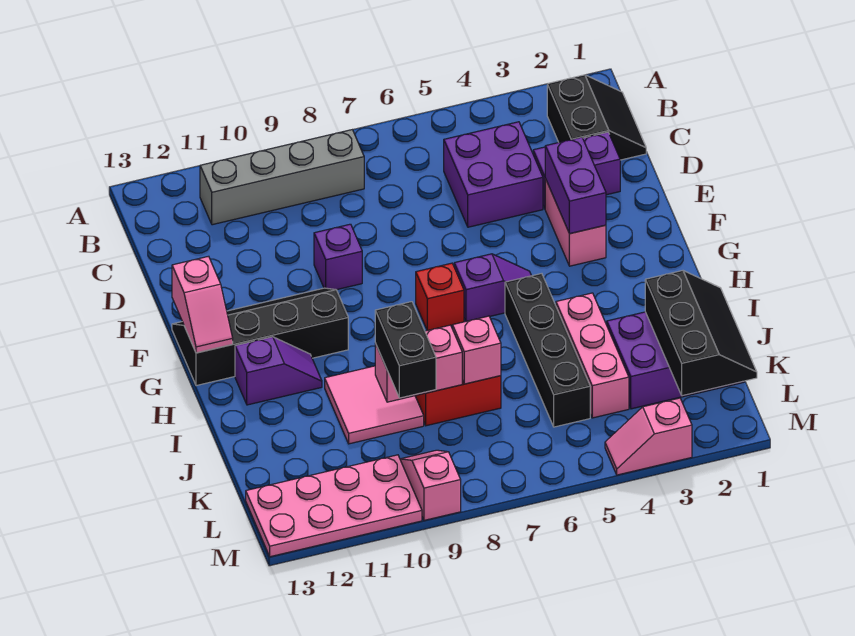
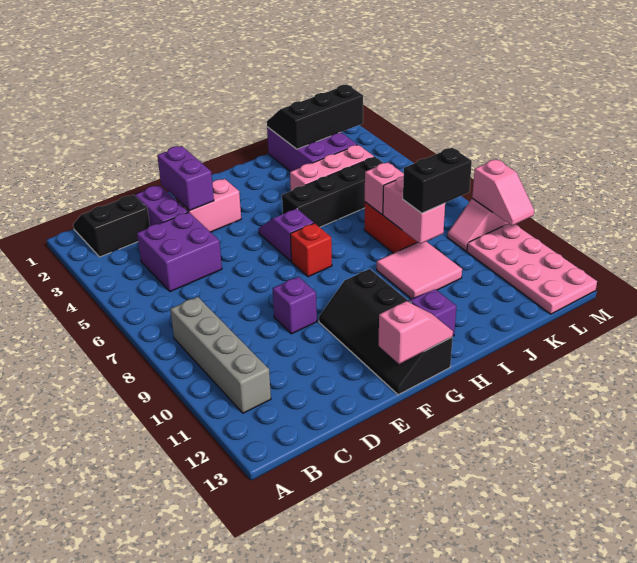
purple brick E3:F3 level 2 -> purple brick E2:E3 level 2
pink slope M3:M4 level 1 top 3 -> pink slope M9:M10 level 2 top 9

